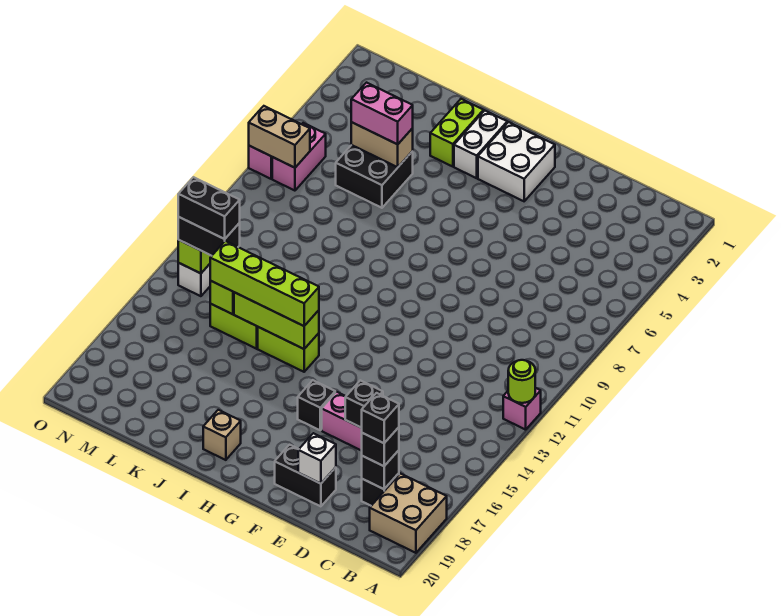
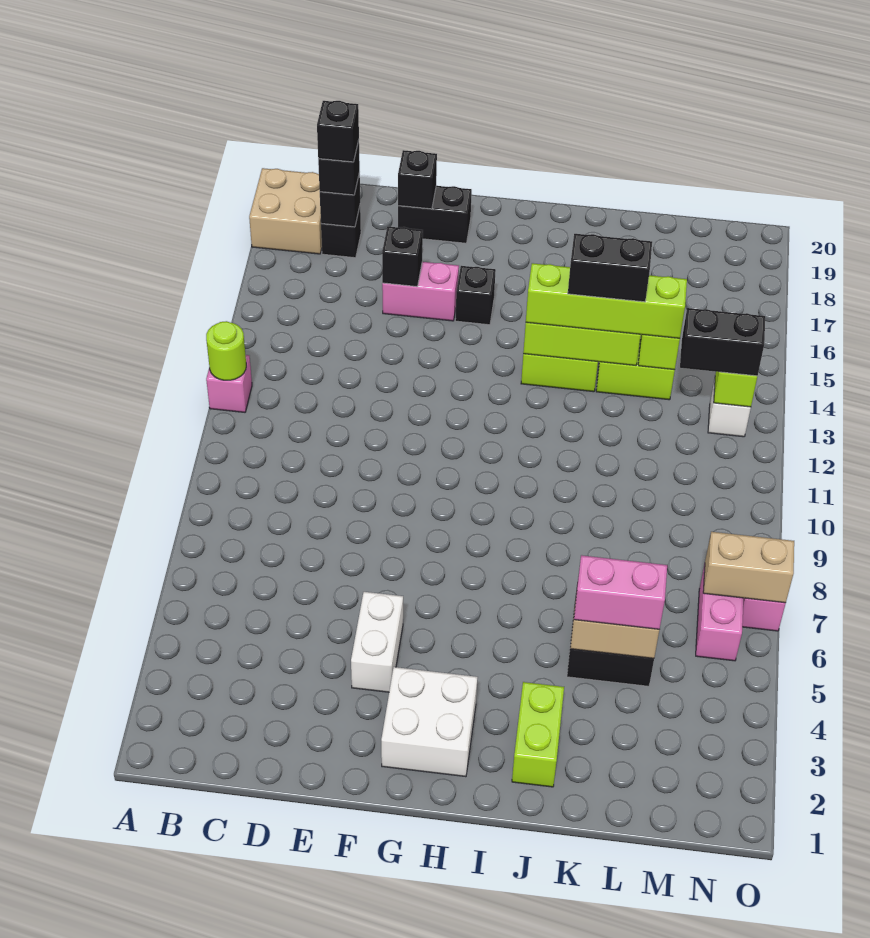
white brick E19 level 2 -> black brick E19 level 2
white brick I2:I3 level 1 -> white brick F4:F5 level 1
tan brick I19 level 1 -> none
black brick M13:N13 level 4 -> black brick J14:K14 level 4

